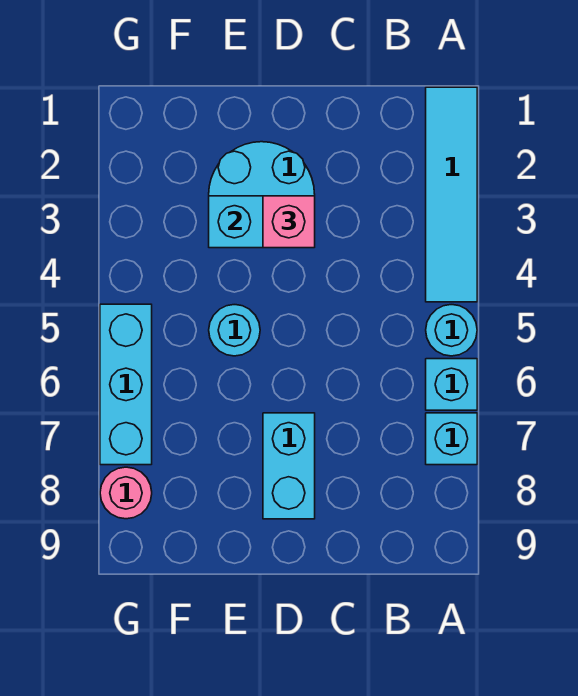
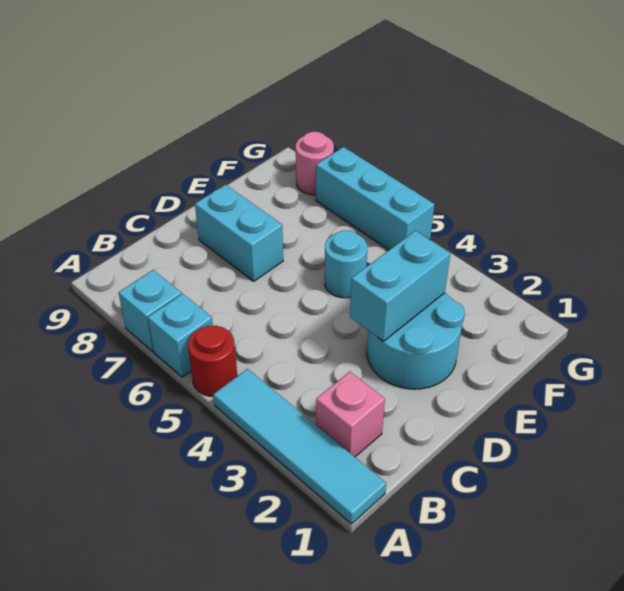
cyan round brick A5 level 1 -> red round brick A5 level 1
pink brick D3 level 3 -> pink brick B2 level 1

